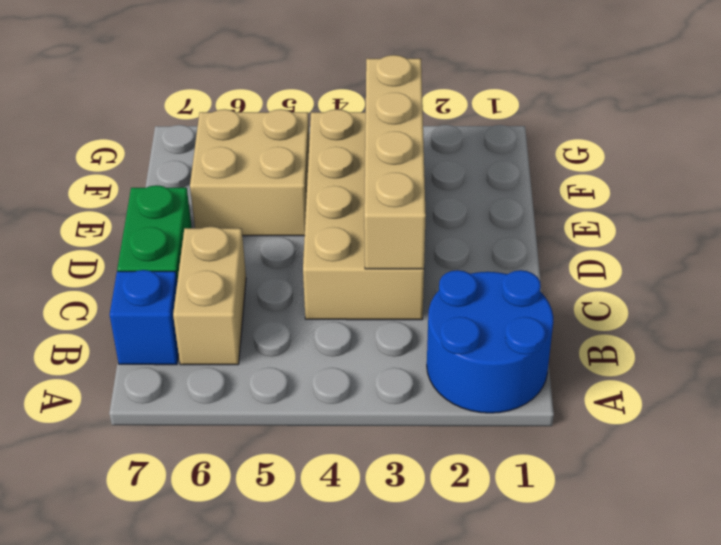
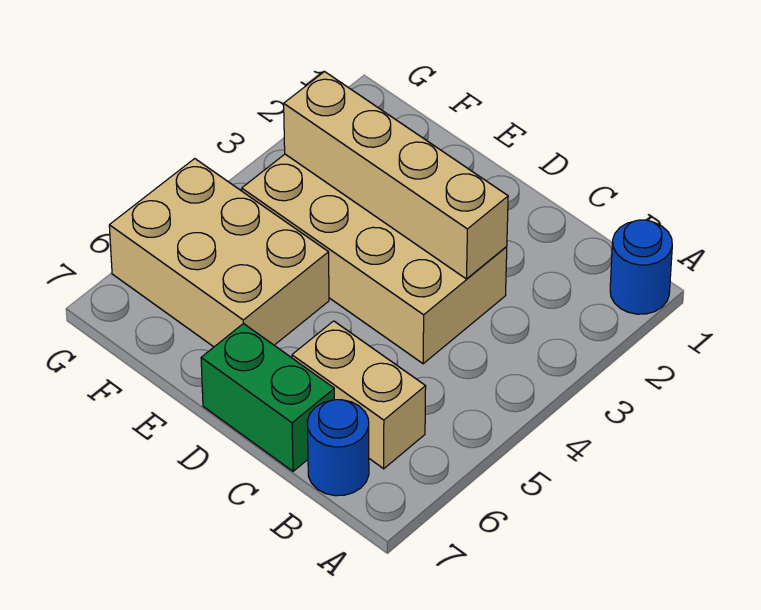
blue round brick A1:B2 level 1 -> blue round brick A1 level 1
blue brick B7 level 1 -> blue round brick B7 level 1
tan brick E5:F6 level 1 -> tan brick E5:G6 level 1

